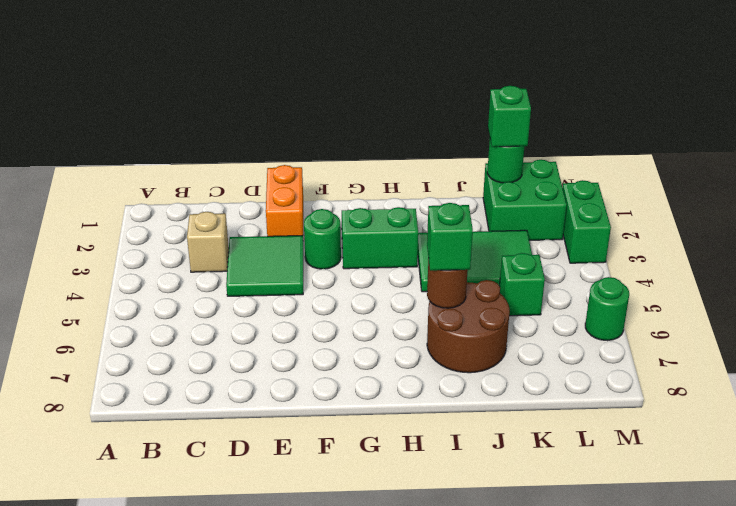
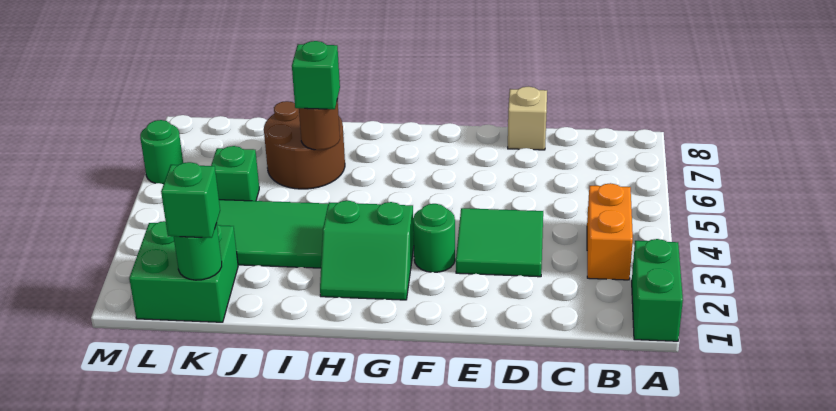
tan brick C3 level 1 -> tan brick D8 level 1
orange brick E1:E2 level 1 -> orange brick B3:B4 level 1
green brick M2:M3 level 1 -> green brick A1:A2 level 1

